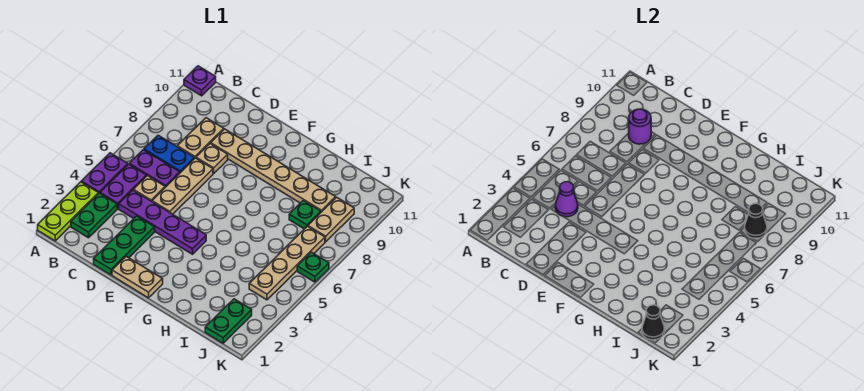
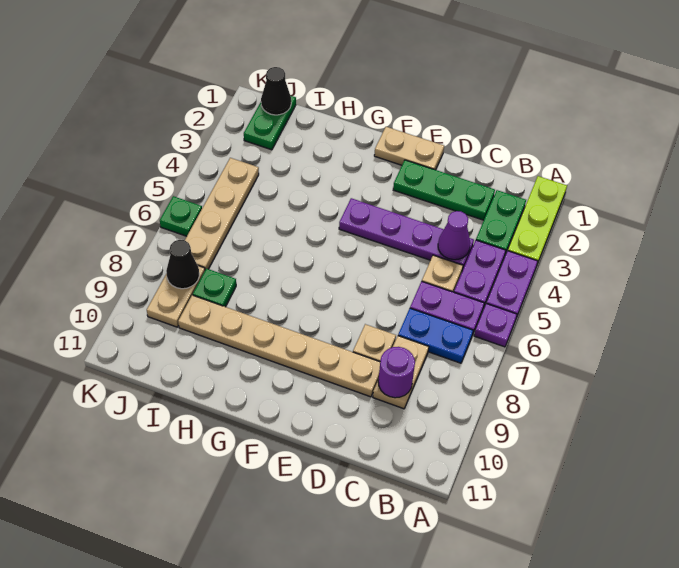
purple plate A11 level 1 -> purple plate A6 level 1
green plate D1:D3 level 1 -> green plate C2:E2 level 1
tan plate D5:D7 level 1 -> none

